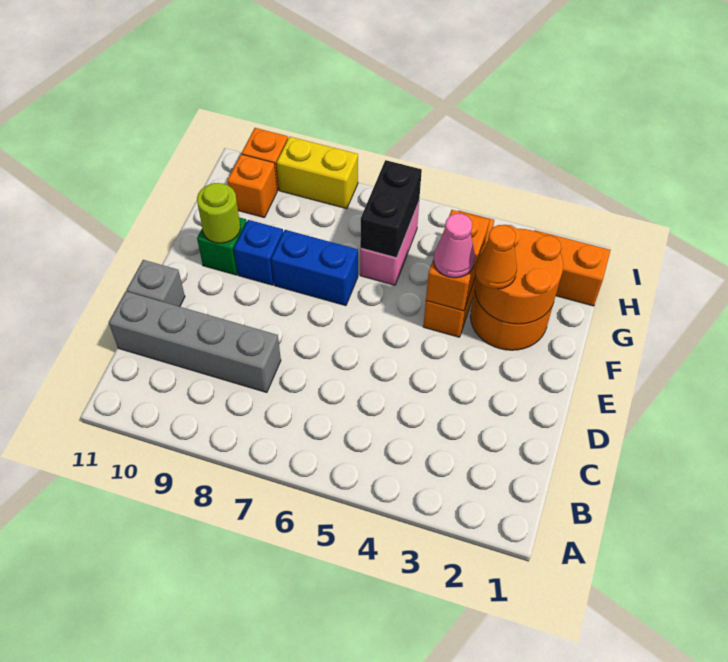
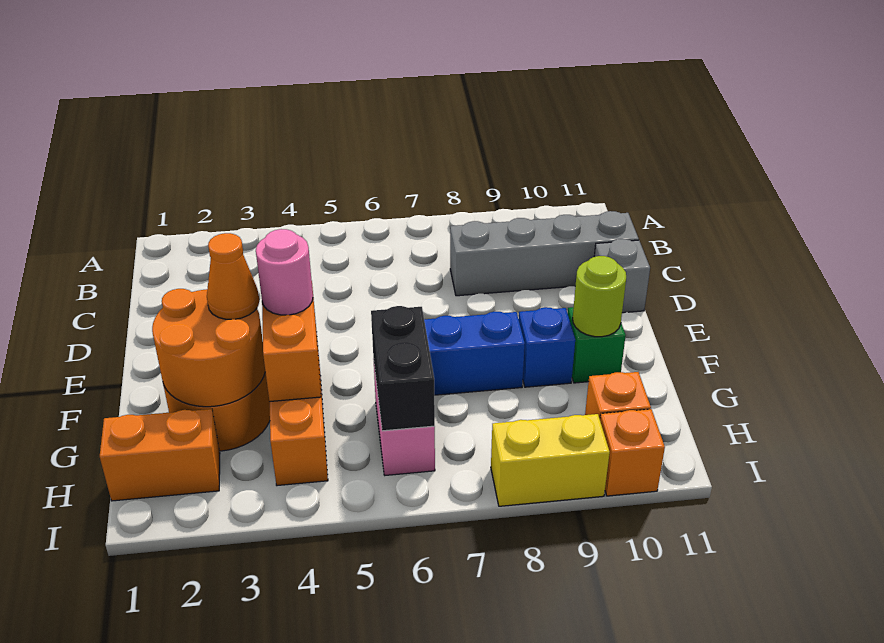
pink cone F4 level 3 -> pink round brick F4 level 3

